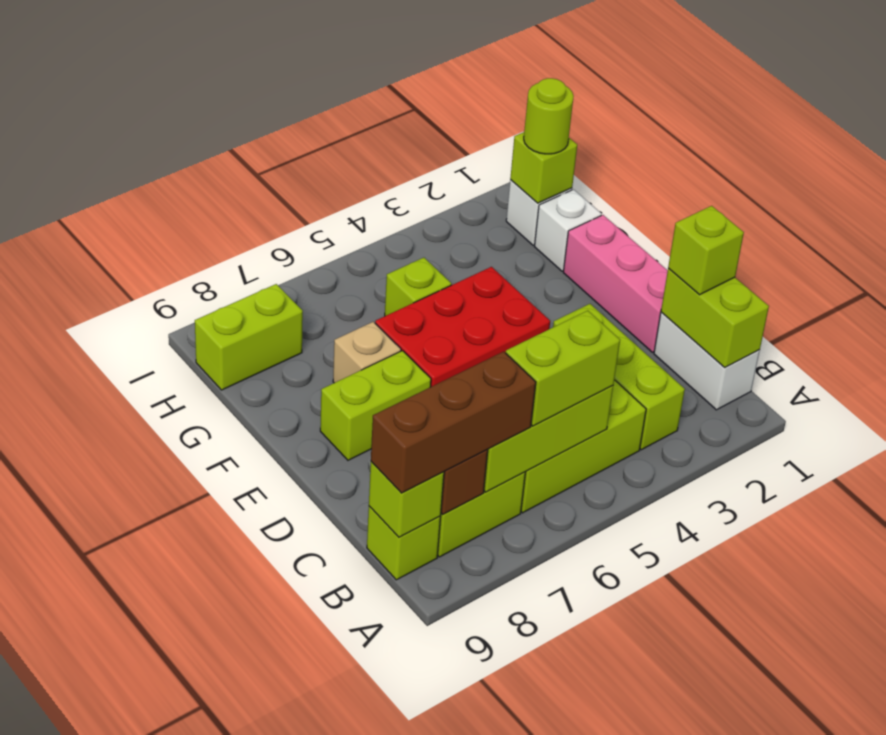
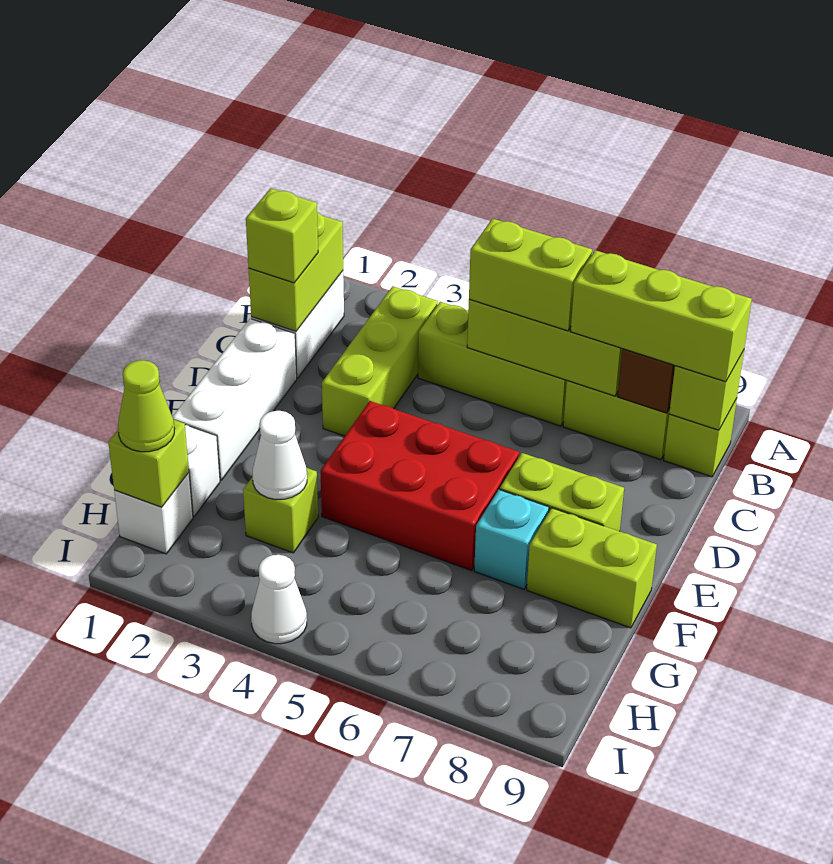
brown brick B7:B9 level 3 -> lime brick B7:B9 level 3
pink brick D1:F1 level 1 -> white brick D1:F1 level 1
tan brick F7 level 1 -> cyan brick F7 level 1
none -> white cone G3 level 2
lime brick G5 level 1 -> lime brick G3 level 1
lime round brick H1 level 3 -> lime cone H1 level 3
lime brick H8:H9 level 1 -> lime brick F8:F9 level 1
none -> white cone I4 level 1

